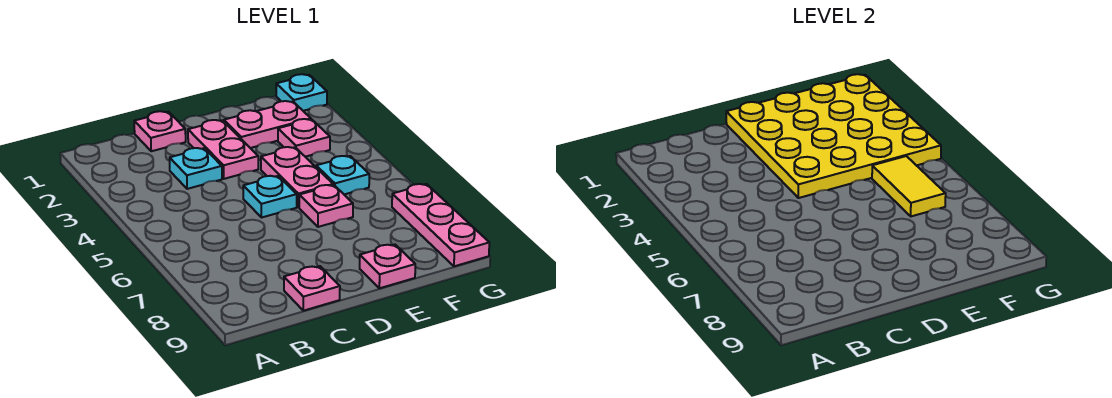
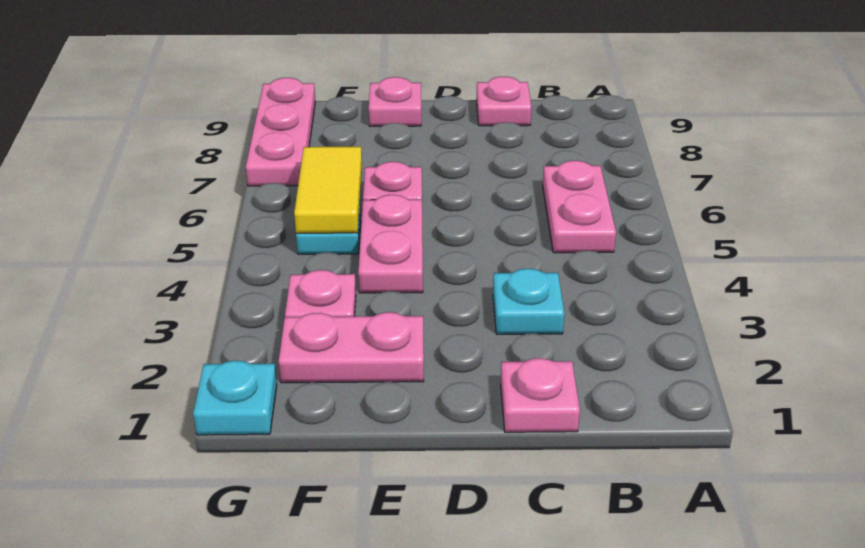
yellow plate D1:G4 level 2 -> none
pink plate D2:D3 level 1 -> pink plate B5:B6 level 1
cyan plate D5 level 1 -> none

